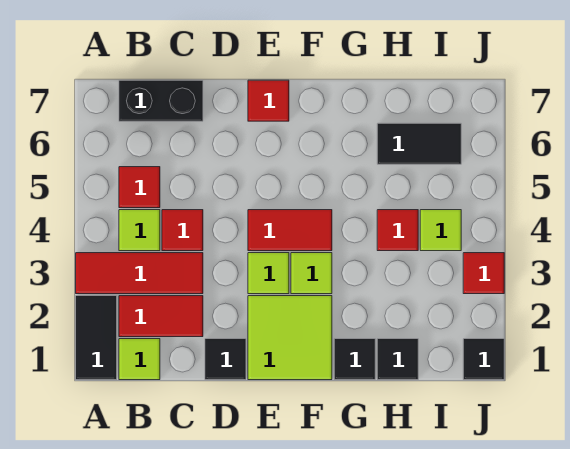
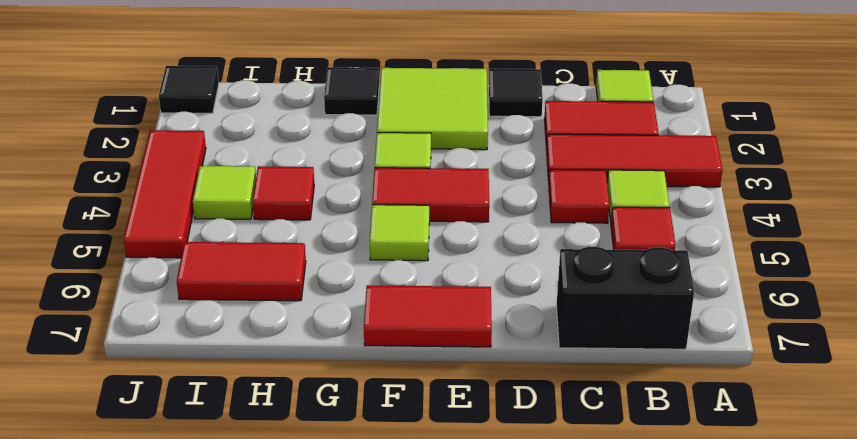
black tile A1:A2 level 1 -> none
lime tile E3 level 1 -> lime tile F5 level 1
red tile E7 level 1 -> red tile E7:F7 level 1
black tile H1 level 1 -> none
black tile H6:I6 level 1 -> red tile H6:I6 level 1
red tile J3 level 1 -> red tile J3:J5 level 1

